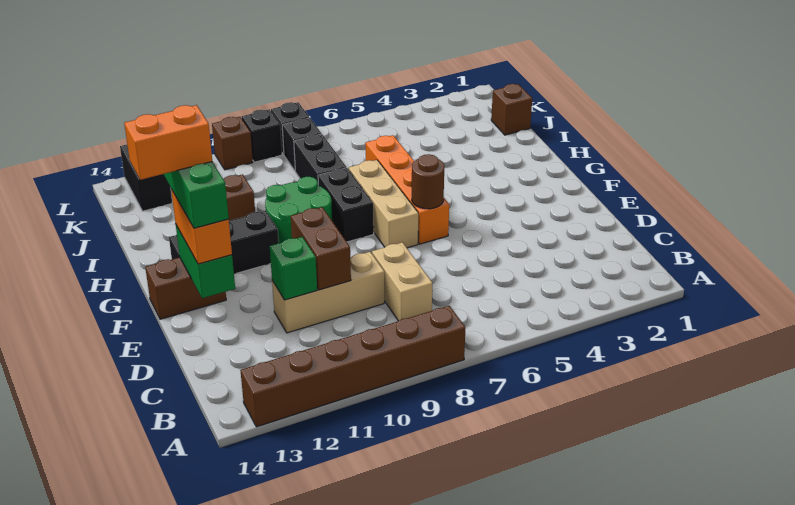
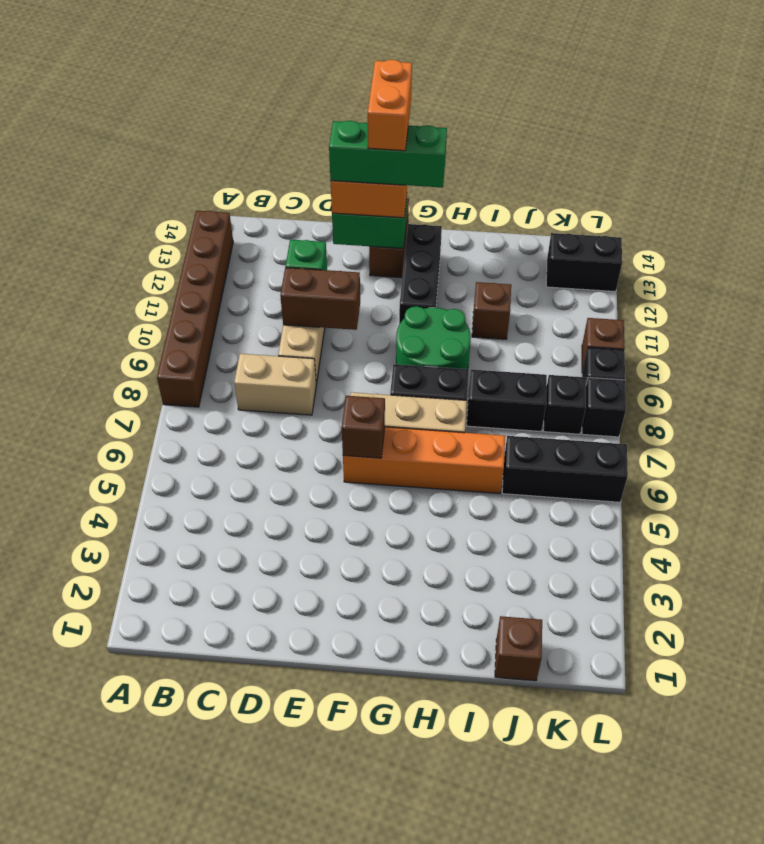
brown round brick F6 level 2 -> brown brick F6 level 2
none -> black brick J6:L6 level 1

